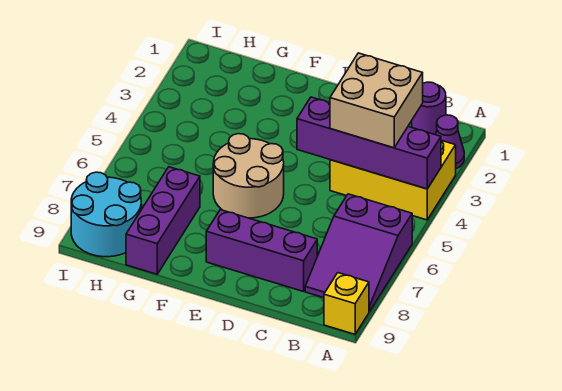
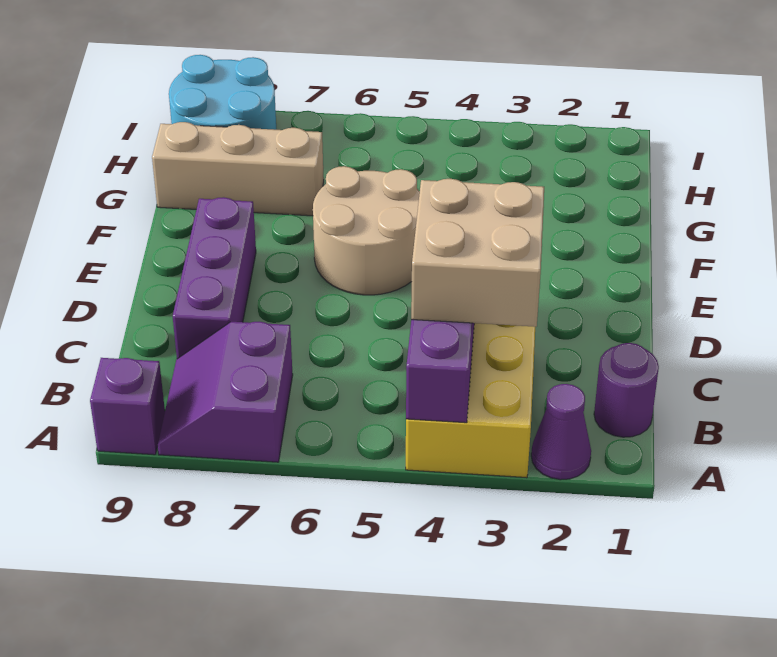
purple slope A6:B8 level 1 top 6 -> purple slope A7:B8 level 1 top 7
yellow brick A9 level 1 -> purple brick A9 level 1
purple brick G7:G9 level 1 -> tan brick G7:G9 level 1

